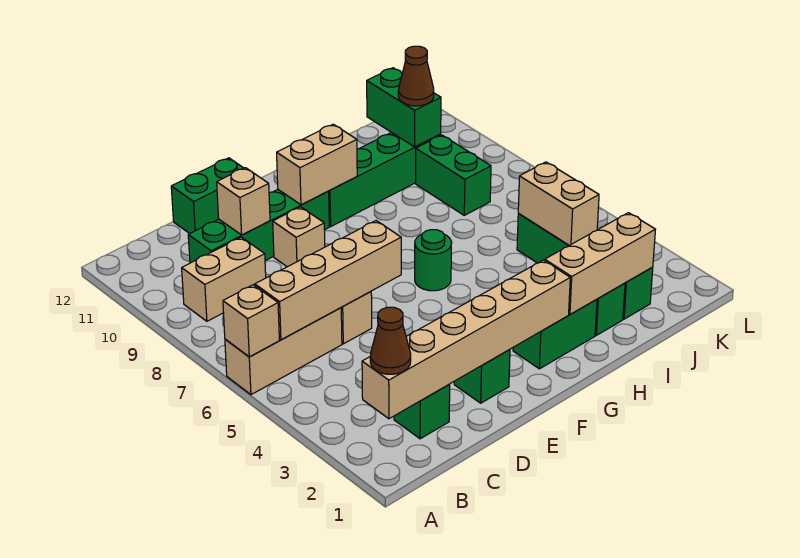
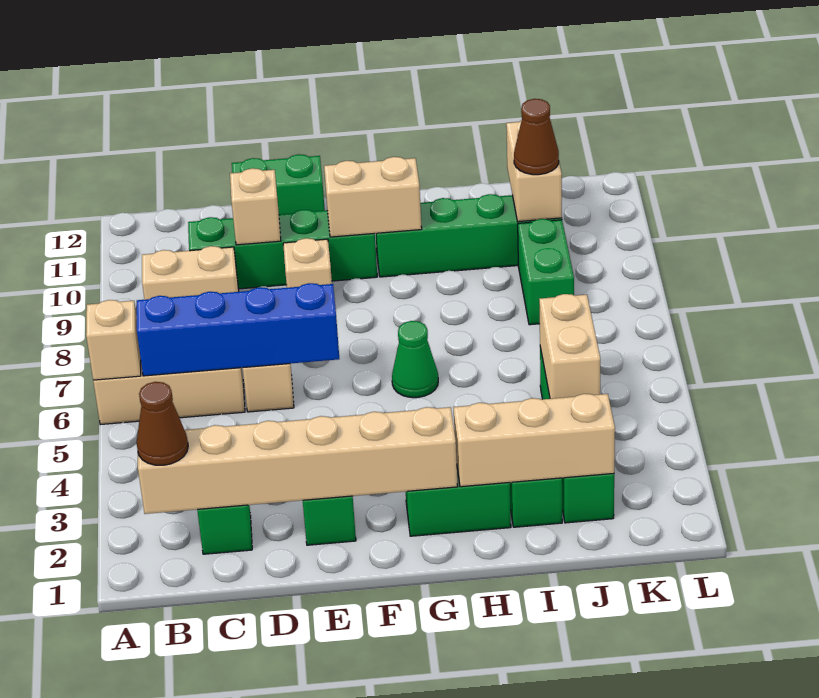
tan brick B6:E6 level 2 -> blue brick B6:E6 level 2
green round brick G6 level 1 -> green cone G6 level 1
green brick J10:J11 level 2 -> tan brick J10:J11 level 2

